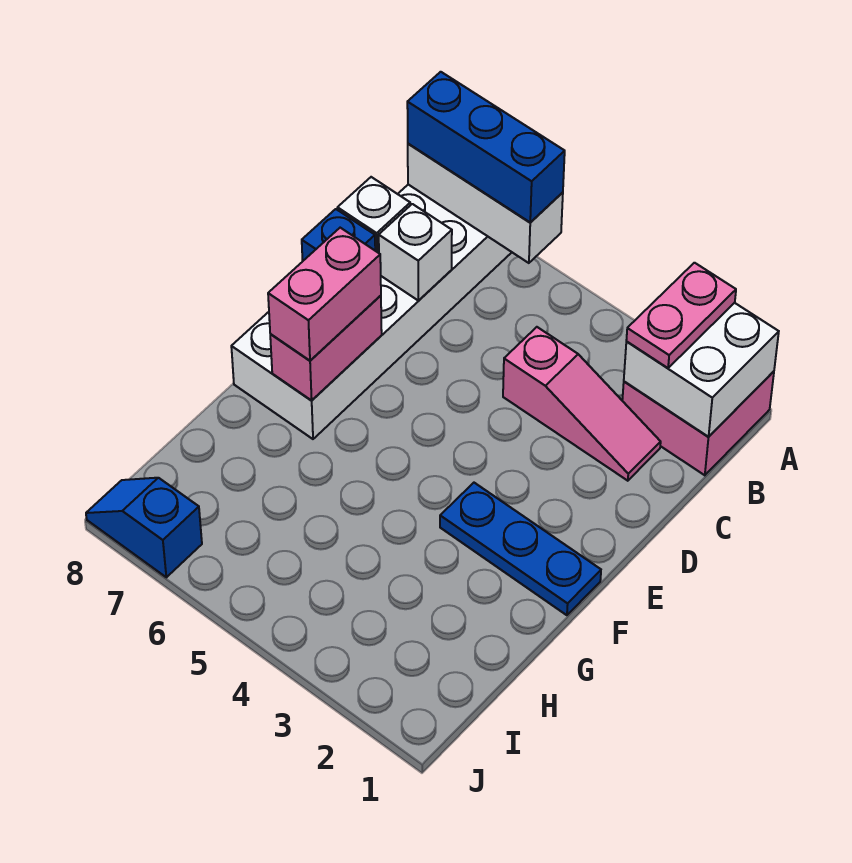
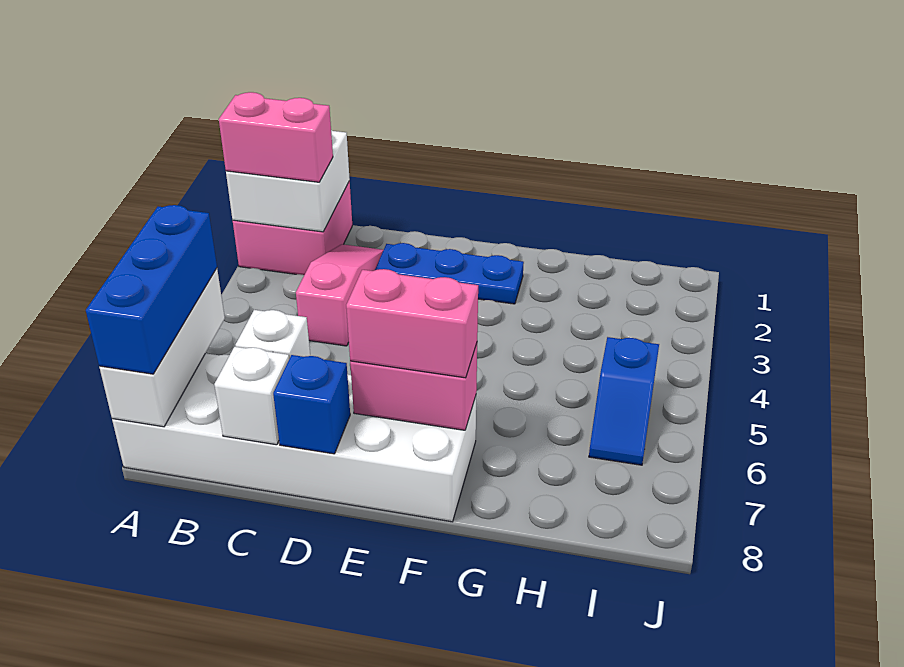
pink plate A2:B2 level 3 -> pink brick A2:B2 level 3
blue plate F1:F3 level 1 -> blue plate D2:F2 level 1
blue slope J7:J8 level 1 top 7 -> blue slope I5:I6 level 1 top 5

